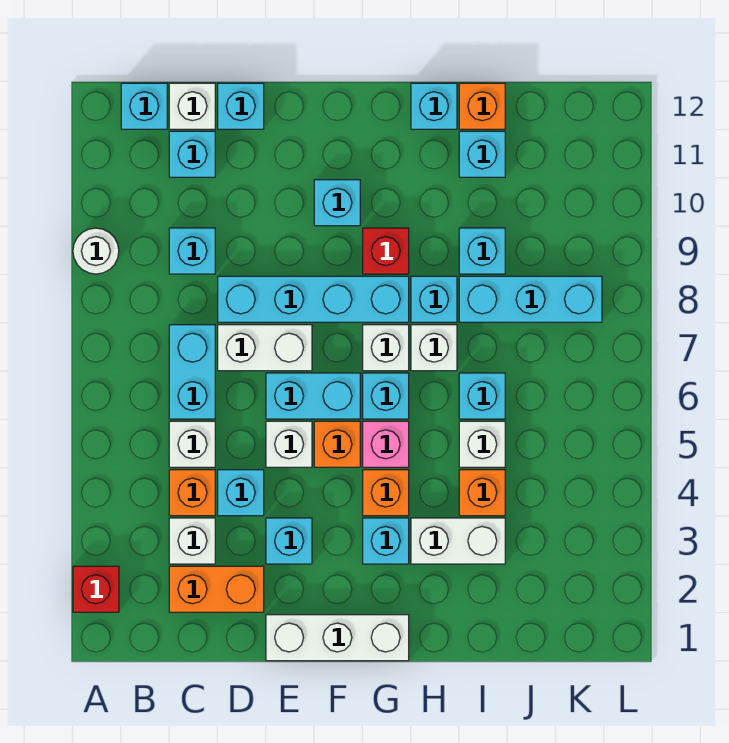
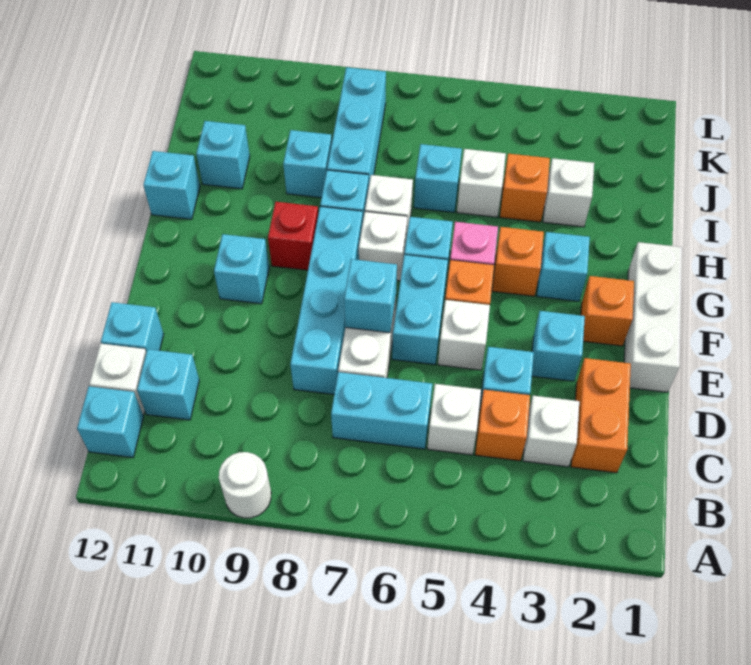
red brick A2 level 1 -> none
cyan brick C9 level 1 -> cyan brick E7 level 2
white brick H3:I3 level 1 -> white brick I3 level 1
orange brick I12 level 1 -> orange brick F2 level 1

